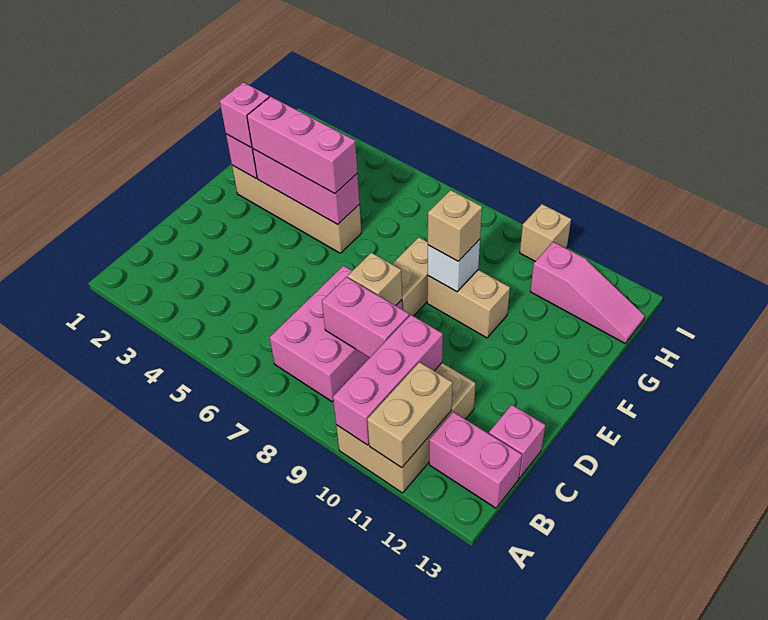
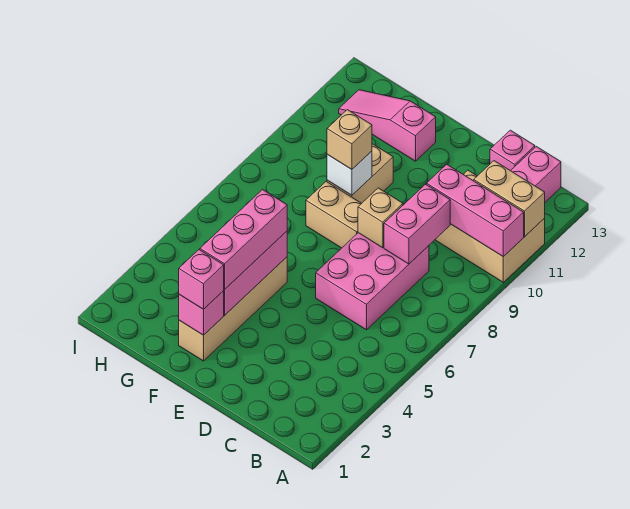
pink brick B7:D8 level 1 -> pink brick C6:D8 level 1
pink slope H11:H13 level 1 top 11 -> pink slope F12:H12 level 1 top F
tan brick I10 level 1 -> none

